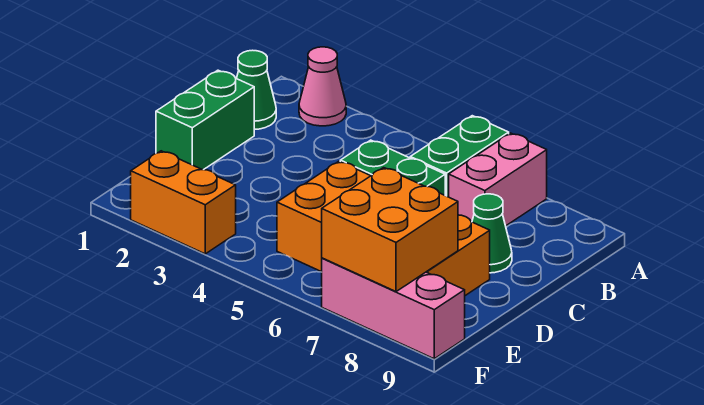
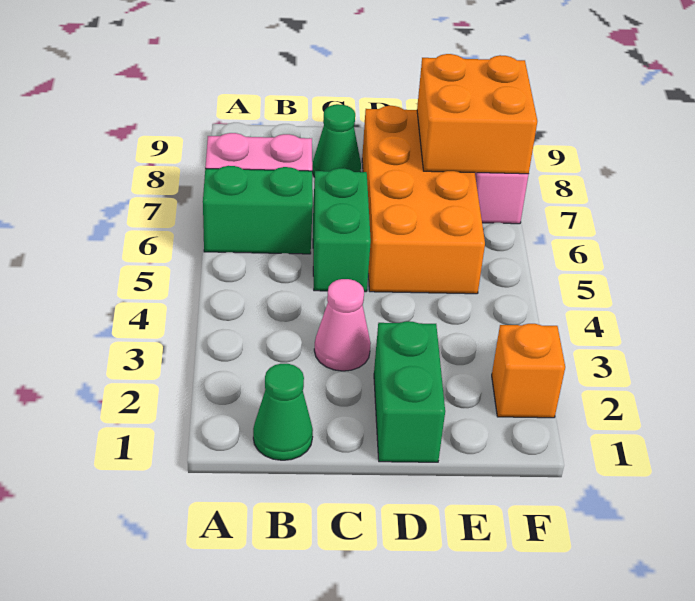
pink cone A2 level 1 -> pink cone C3 level 1
green brick C1:D1 level 1 -> green brick D1:D2 level 1
orange brick F2:F3 level 1 -> orange brick F2 level 1

